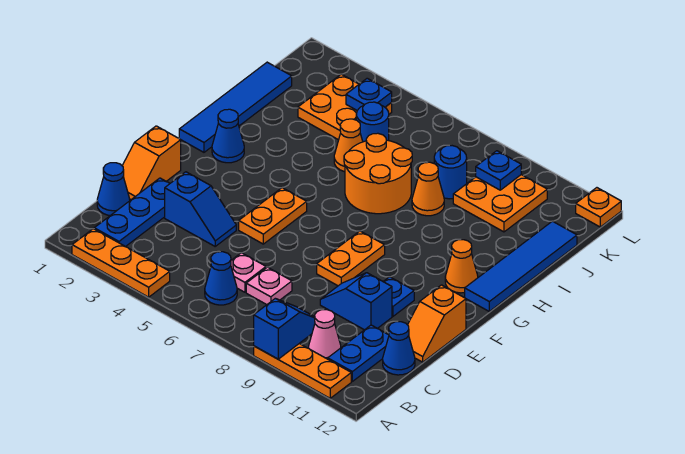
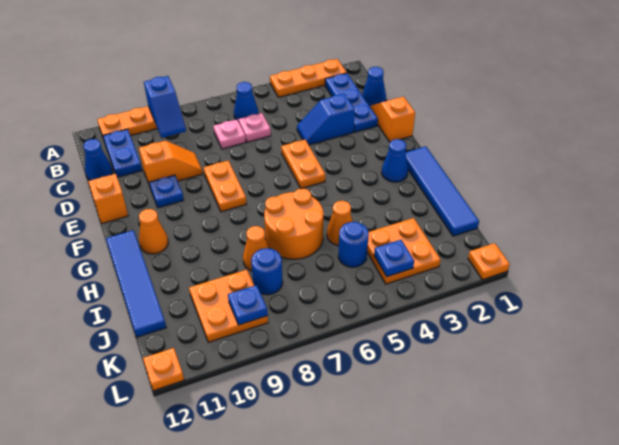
pink cone B10 level 1 -> none
blue slope D9:D10 level 1 top 10 -> orange slope D9:D10 level 1 top 10
none -> orange plate L1 level 1

